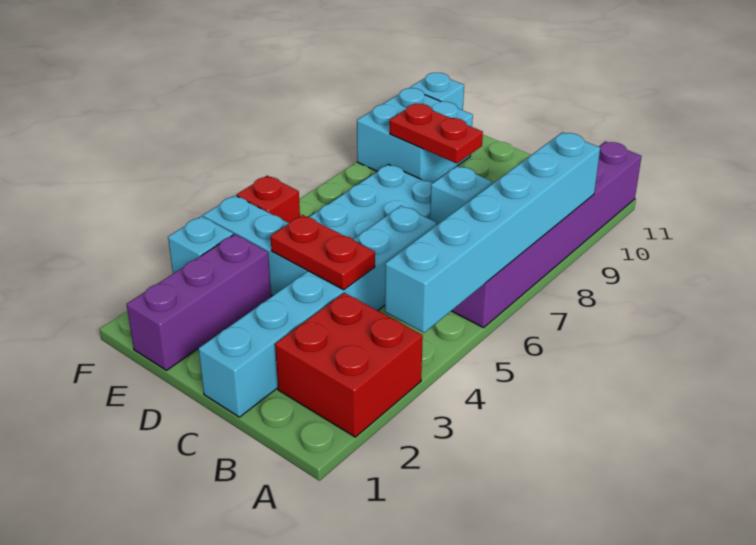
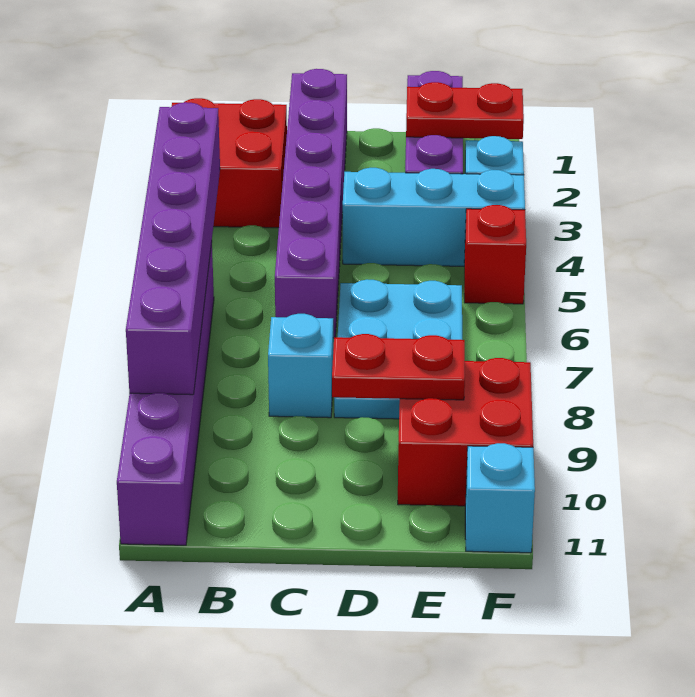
cyan brick A4:A9 level 2 -> purple brick A4:A9 level 2
cyan brick C1:C6 level 1 -> purple brick C1:C6 level 1
red plate C4:D4 level 2 -> red plate E2:F2 level 2
cyan brick E9:F10 level 1 -> red brick E9:F10 level 1

